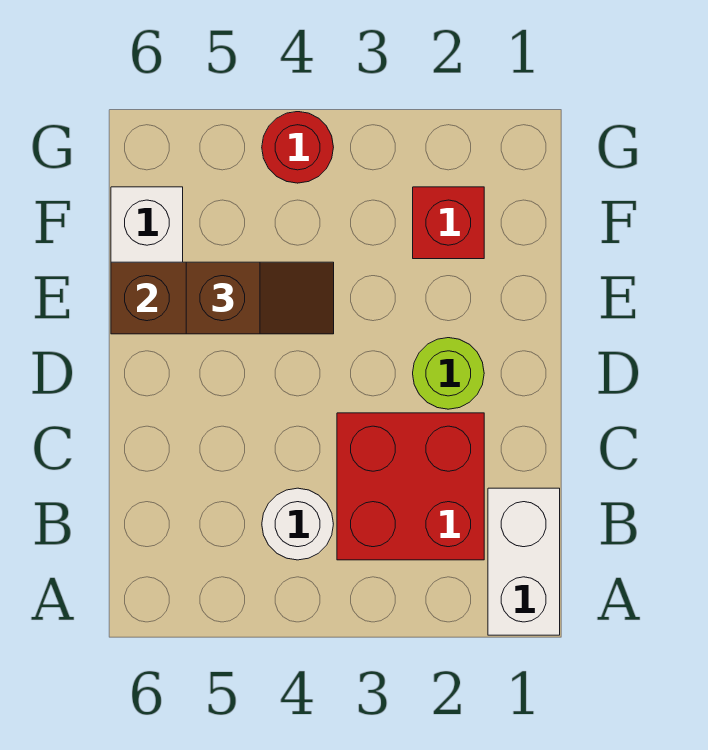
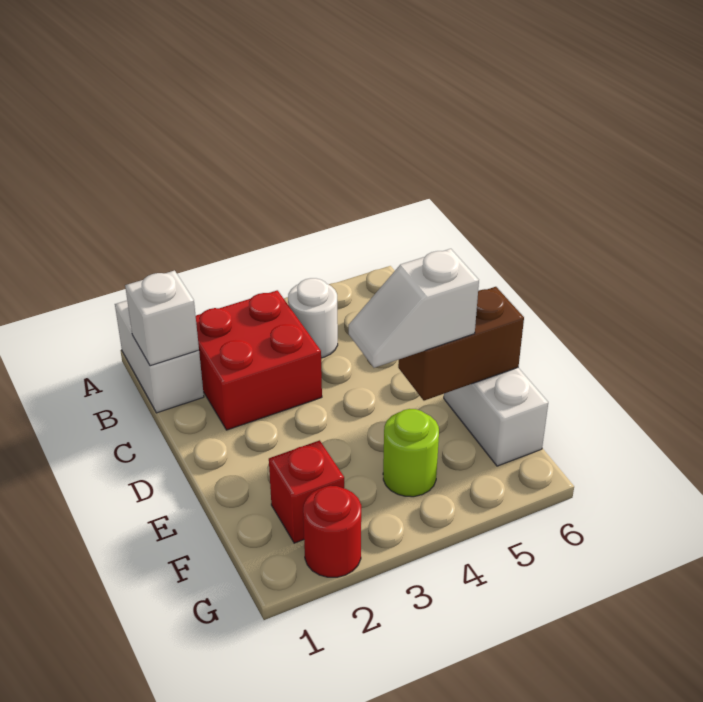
none -> white brick B1 level 2
lime round brick D2 level 1 -> lime round brick F4 level 1
brown slope E4:E5 level 3 top 5 -> white slope E4:E5 level 3 top 5
red round brick G4 level 1 -> red round brick G2 level 1

